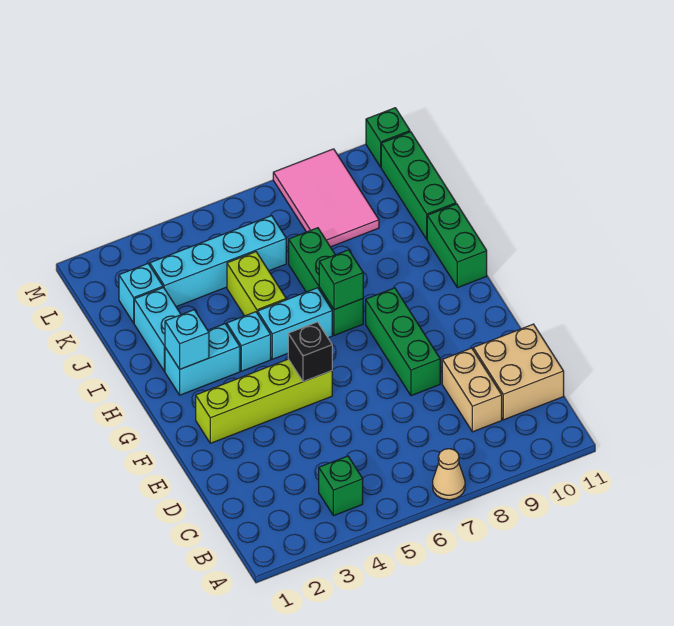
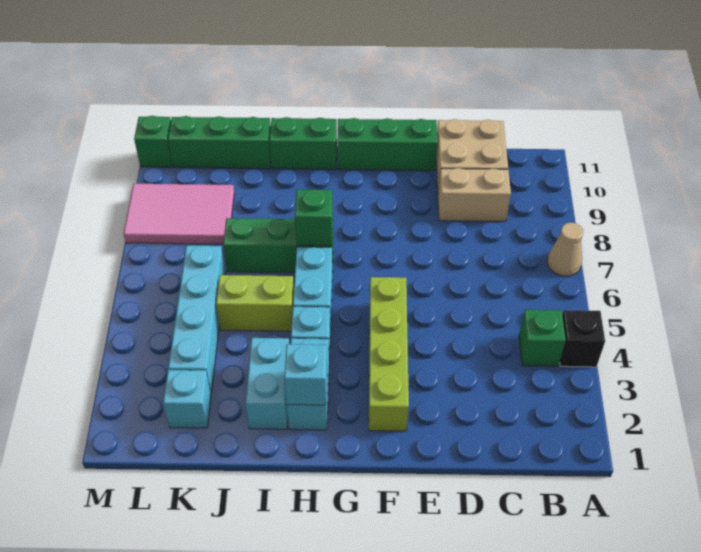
green brick E8:G8 level 1 -> green brick E11:G11 level 1
black brick F5 level 2 -> black brick A4 level 1
cyan brick I2:J2 level 1 -> cyan brick I2:I3 level 1

